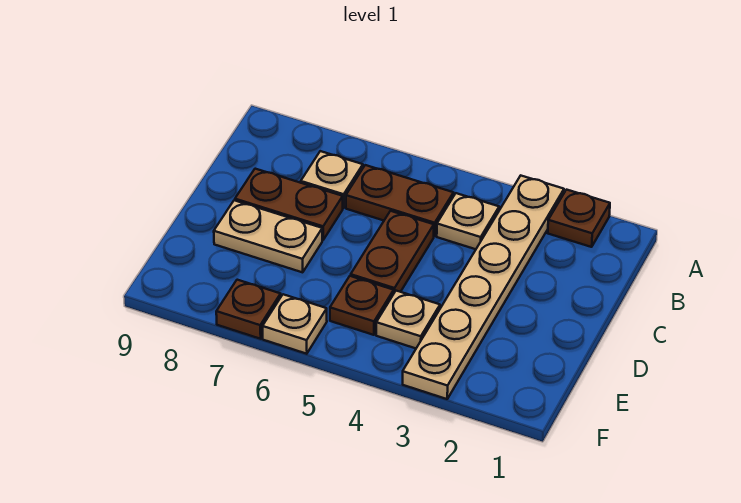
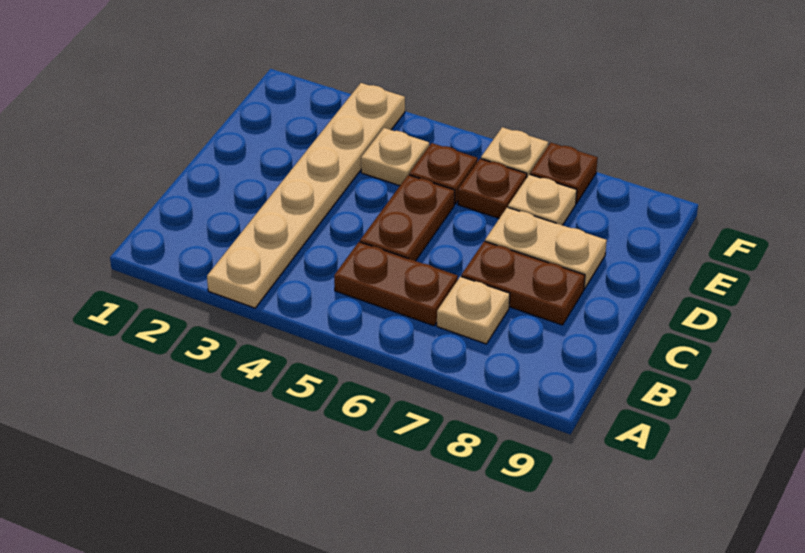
brown plate A2 level 1 -> brown plate E6 level 1
tan plate B4 level 1 -> tan plate E7 level 1

